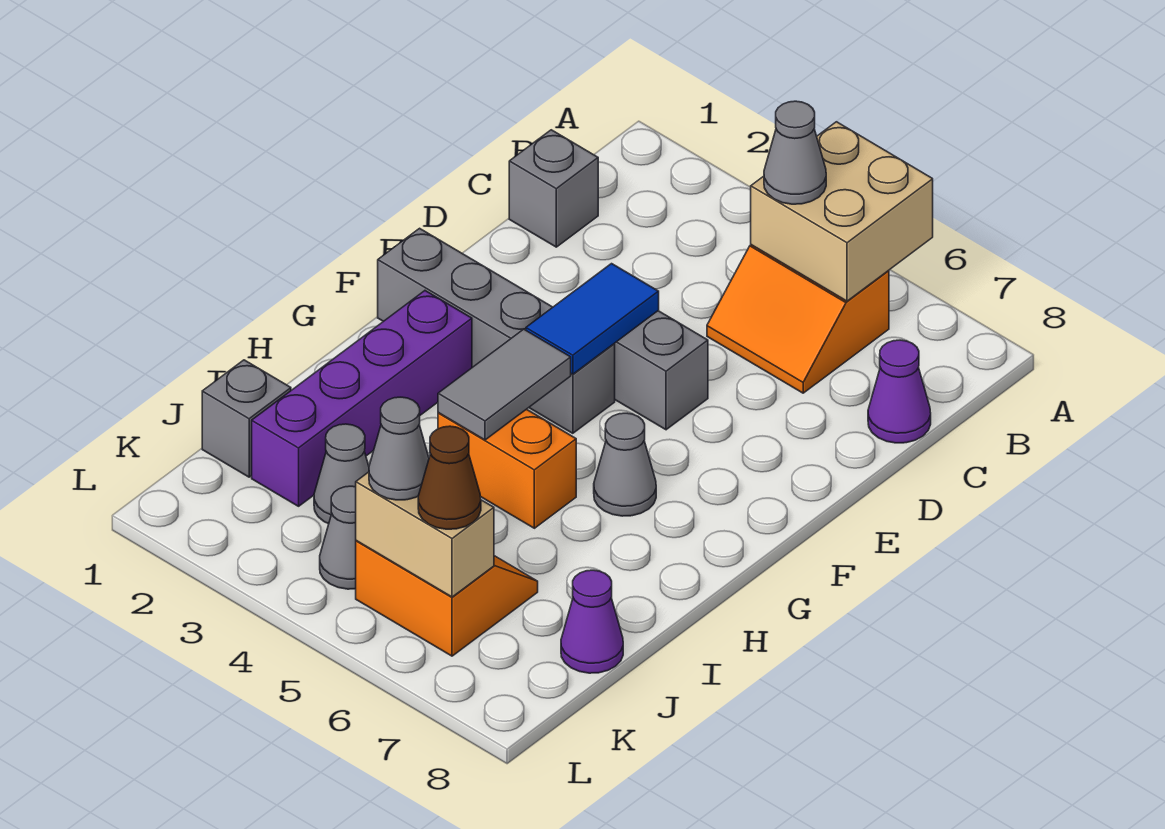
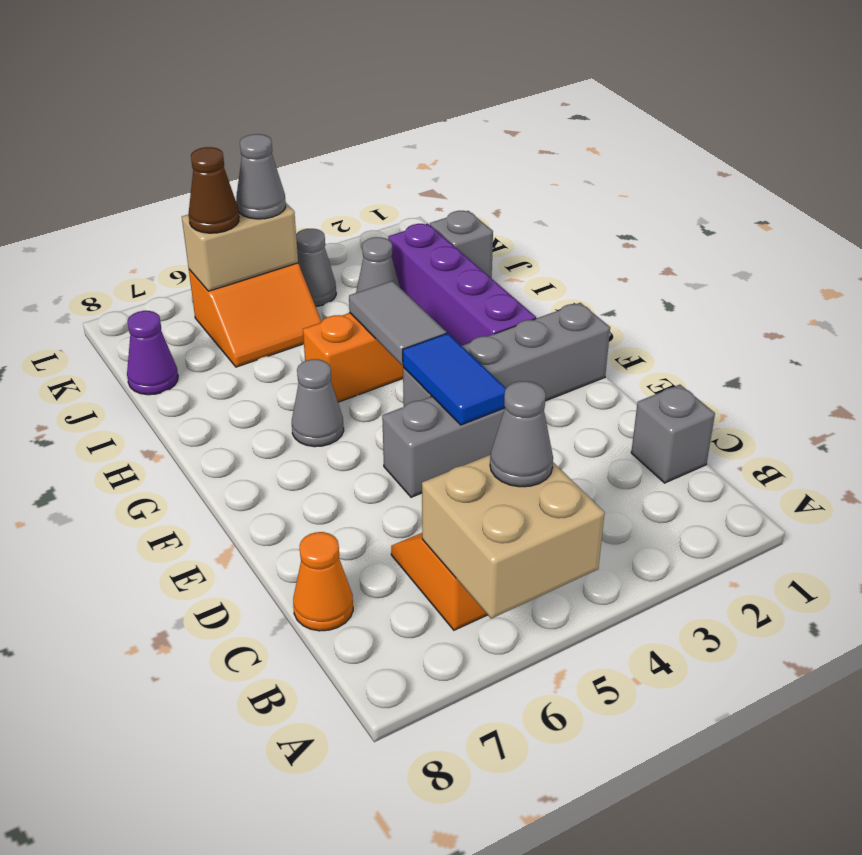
purple cone C8 level 1 -> orange cone C8 level 1

